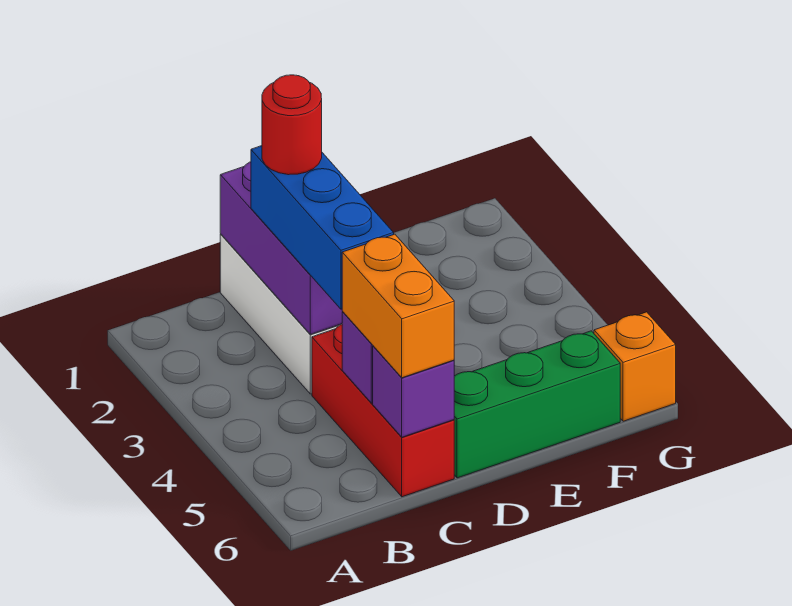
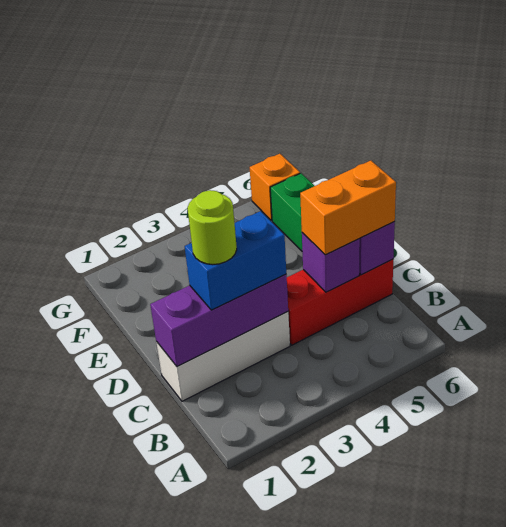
blue brick C2:C4 level 3 -> blue brick C2:C3 level 3
red round brick C2 level 4 -> lime round brick C2 level 4

